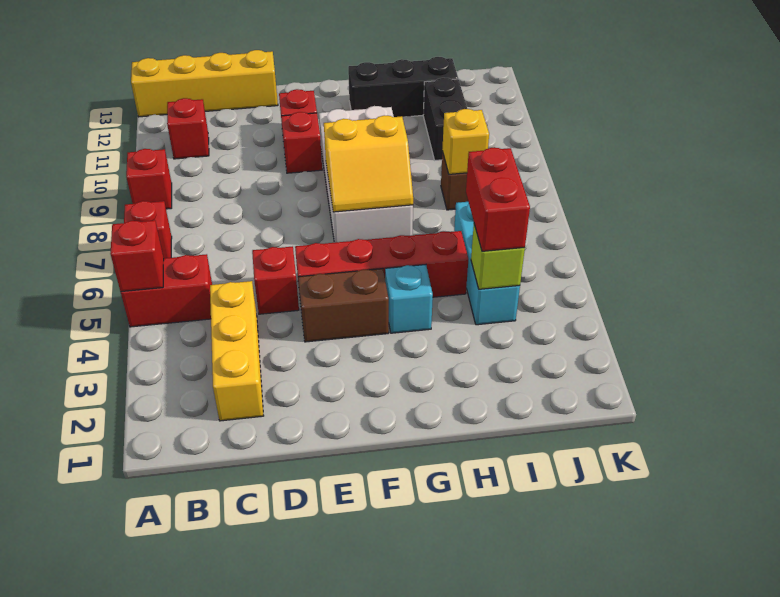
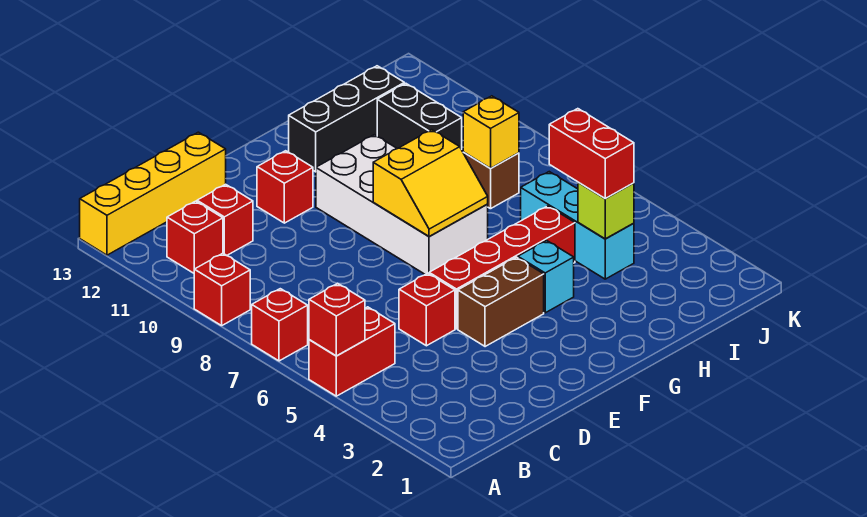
yellow brick C2:C4 level 1 -> none
red brick E10 level 1 -> red brick C11 level 1

